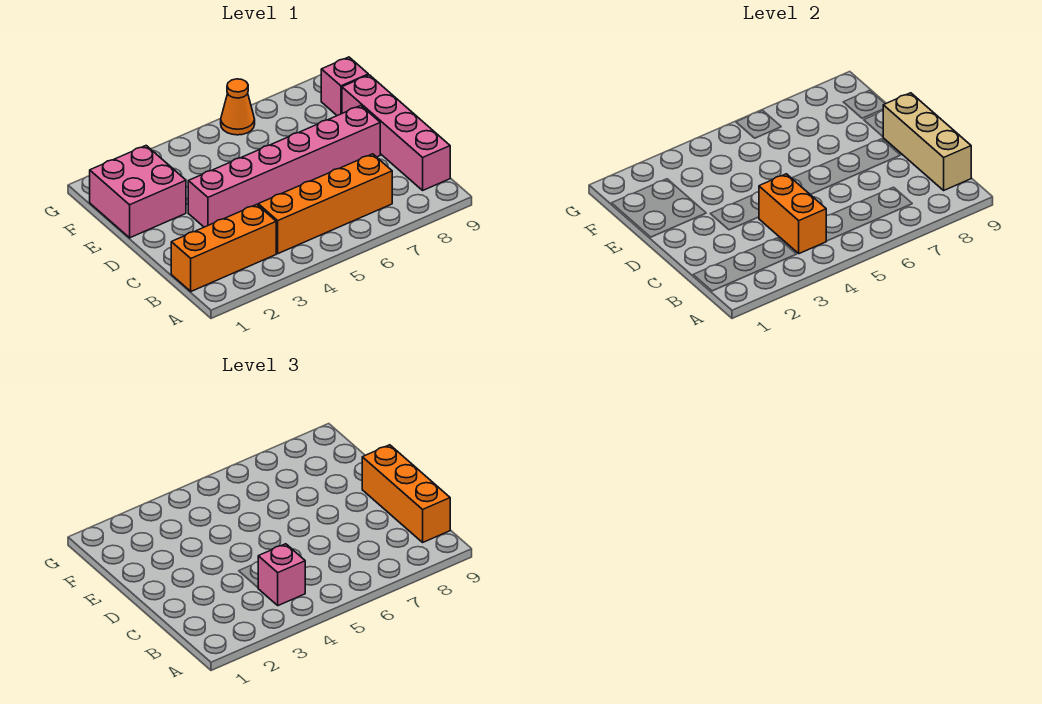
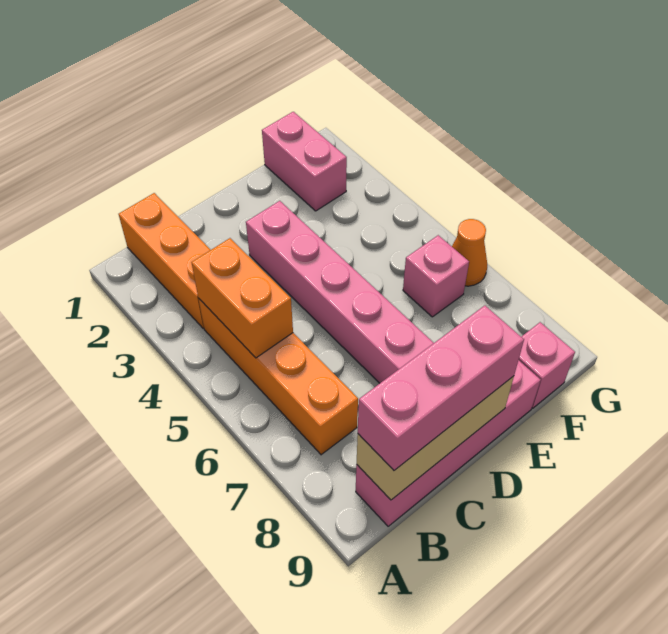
orange brick B4:C4 level 2 -> orange brick B4:B5 level 2
pink brick B4 level 3 -> pink brick F6 level 1
orange brick B9:D9 level 3 -> pink brick B9:D9 level 3
pink brick E1:F2 level 1 -> pink brick F1:F2 level 1

